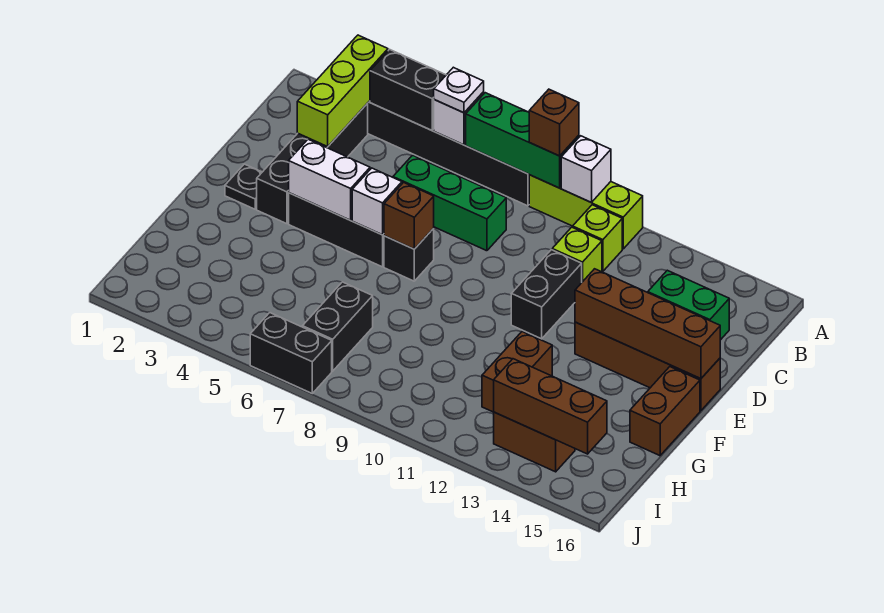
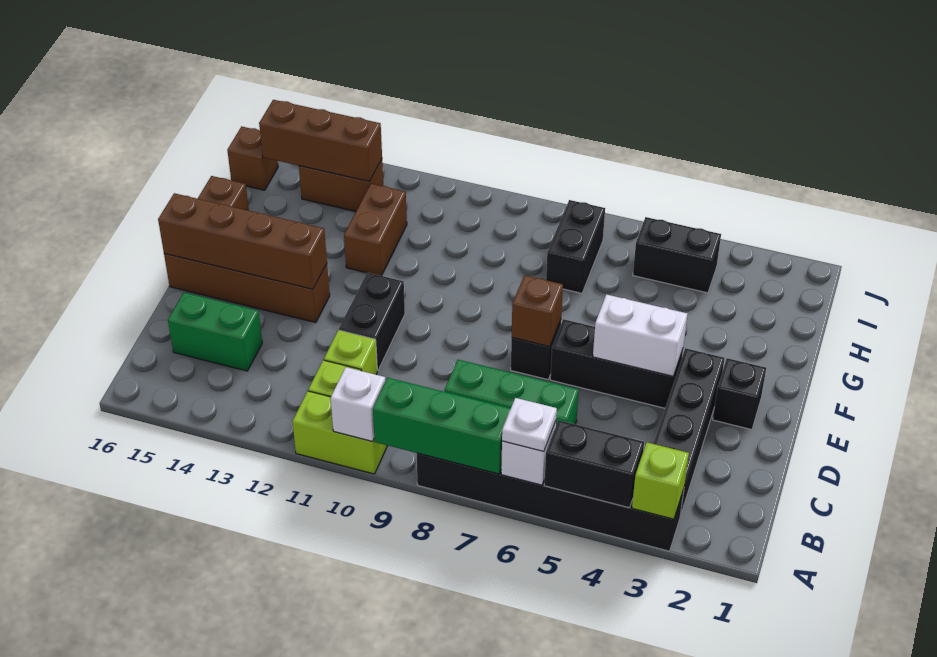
lime brick A3:C3 level 2 -> lime brick A3 level 2
lime brick A9:A11 level 1 -> lime brick A10:A11 level 1
brown brick A9 level 3 -> brown brick I16 level 1
black plate E2 level 1 -> black brick E2 level 1
white brick E6 level 2 -> none
black brick J6:J7 level 1 -> black brick I4:I5 level 1

